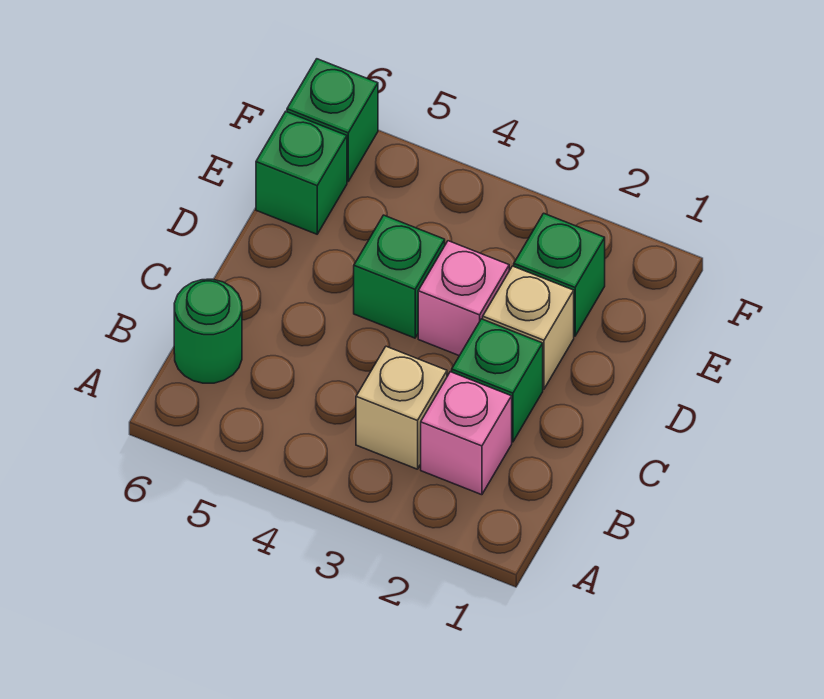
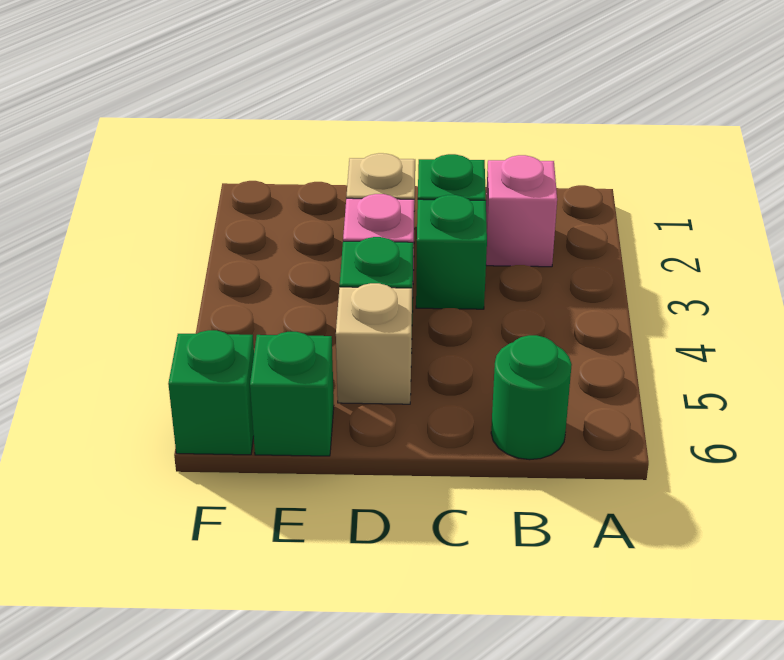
tan brick B3 level 1 -> tan brick D5 level 1
green brick E2 level 1 -> green brick C3 level 1

